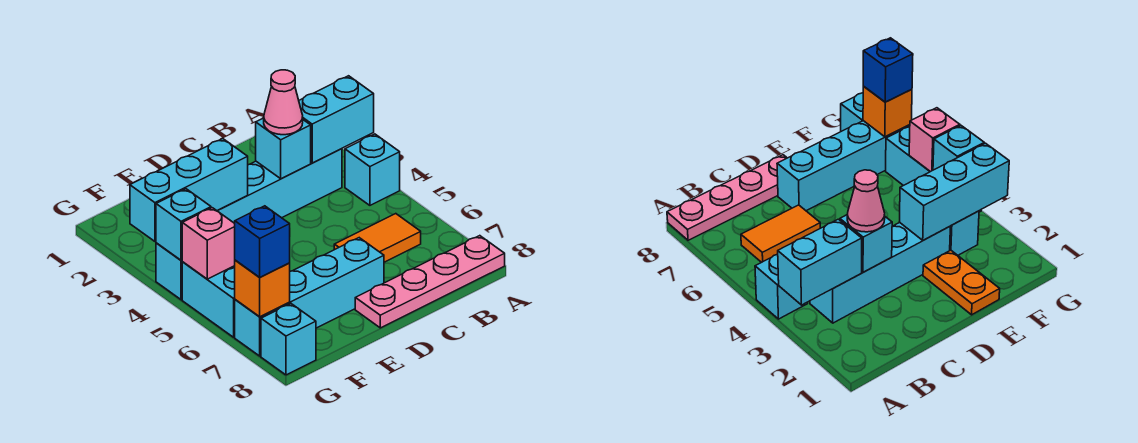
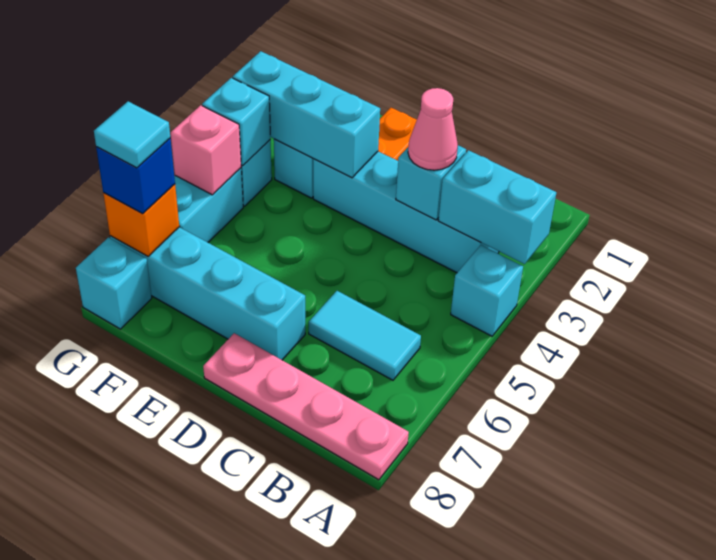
orange tile B6:C6 level 1 -> cyan tile B6:C6 level 1
none -> cyan tile G7 level 4

